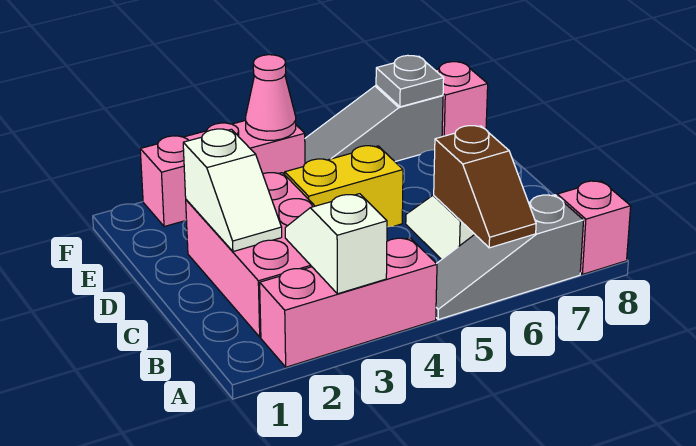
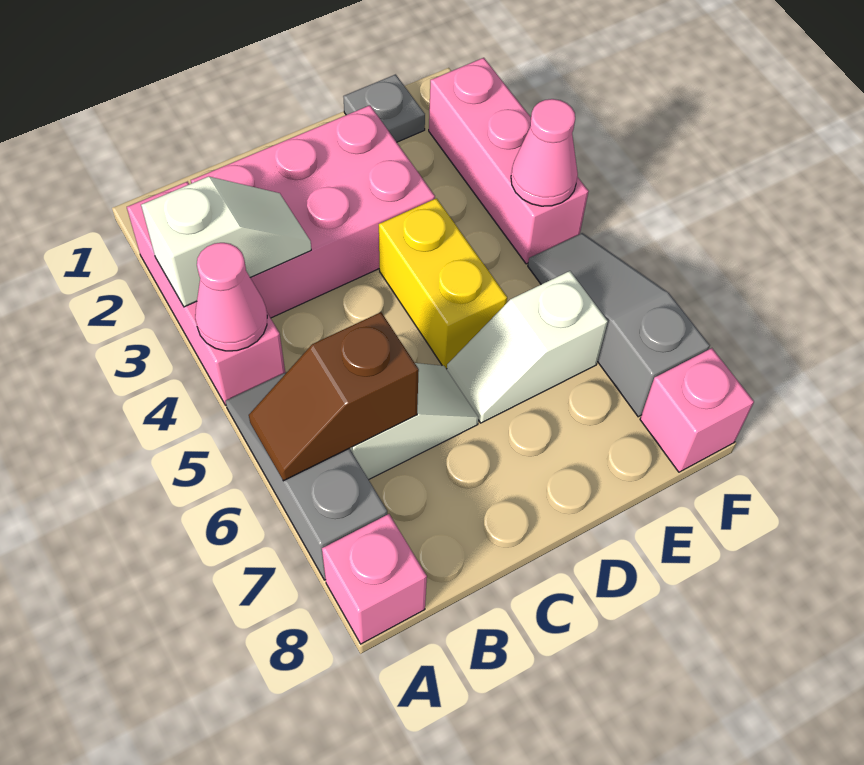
none -> pink cone A4 level 2
white slope C2:D2 level 2 top D -> white slope D6:E6 level 1 top E
grey plate F7 level 2 -> grey plate E1 level 1

